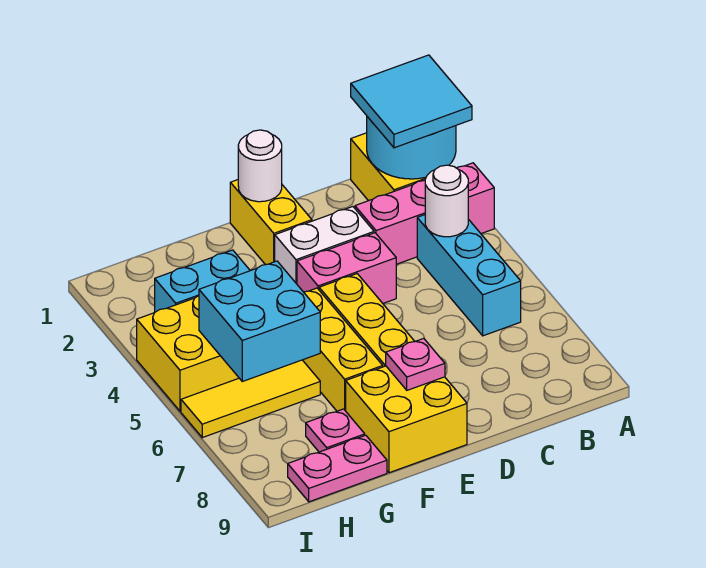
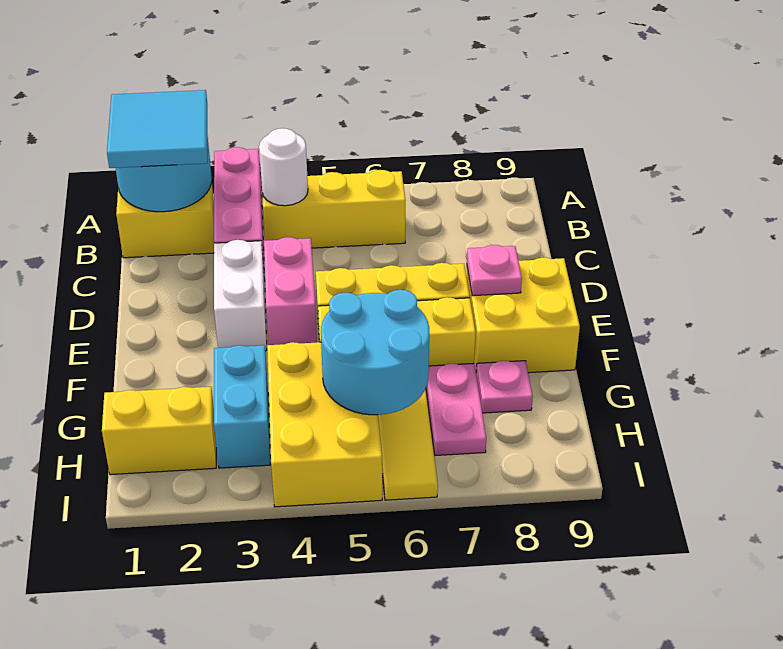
cyan brick B4:B6 level 1 -> yellow brick B4:B6 level 1
yellow brick E1:E2 level 1 -> yellow brick H1:H2 level 1
white round brick E1 level 2 -> none
cyan brick G5:H6 level 2 -> cyan round brick G5:H6 level 2
pink plate G9:H9 level 1 -> pink plate G7:H7 level 1

